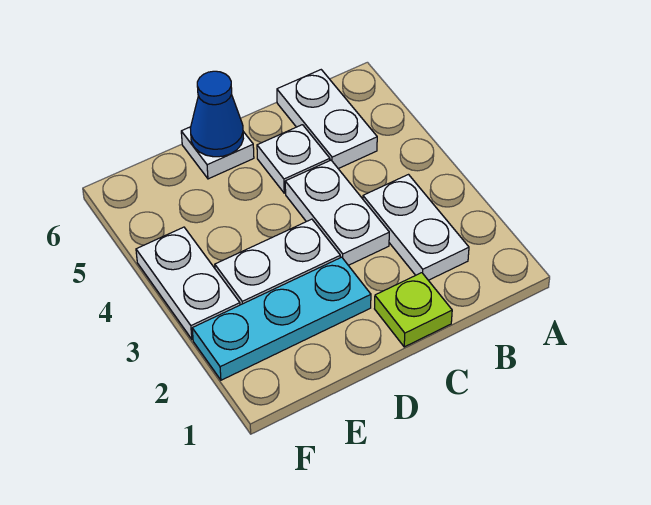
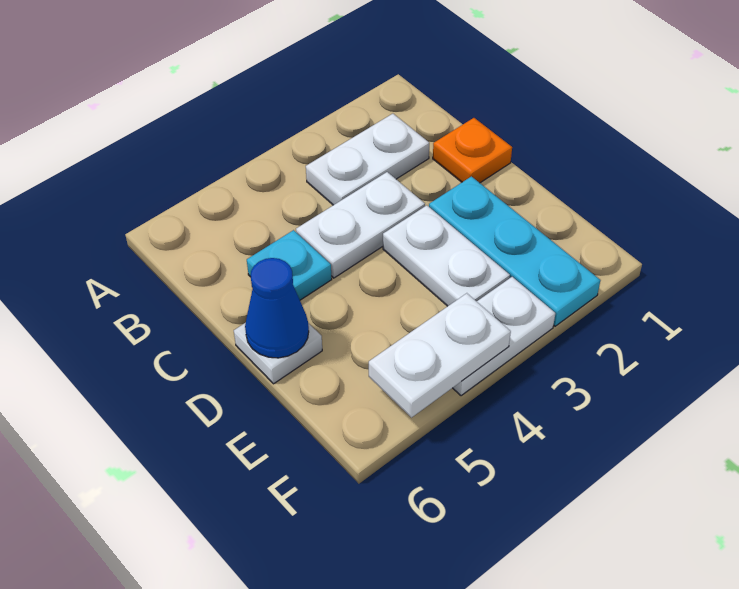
white plate B5:B6 level 1 -> white plate F4:F5 level 2
lime plate C1 level 1 -> orange plate C1 level 1
white plate C5 level 1 -> cyan plate C5 level 1

